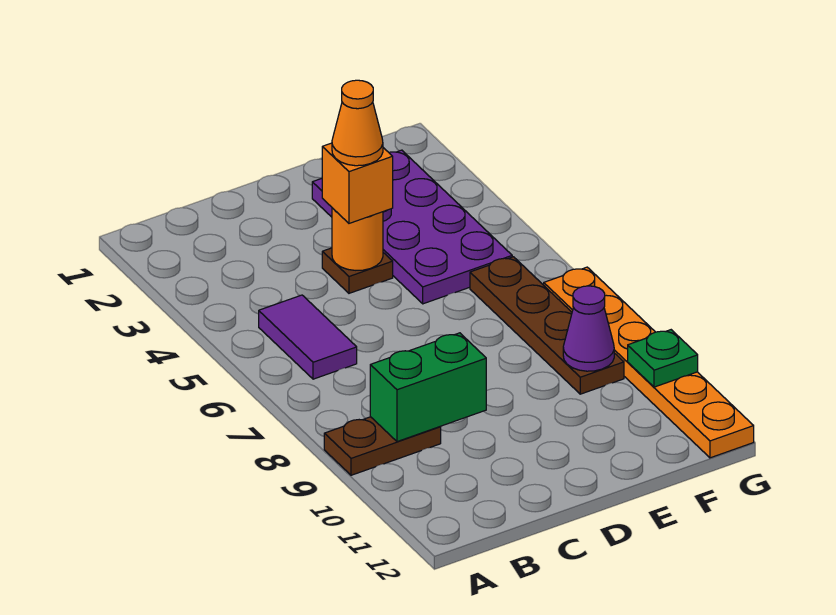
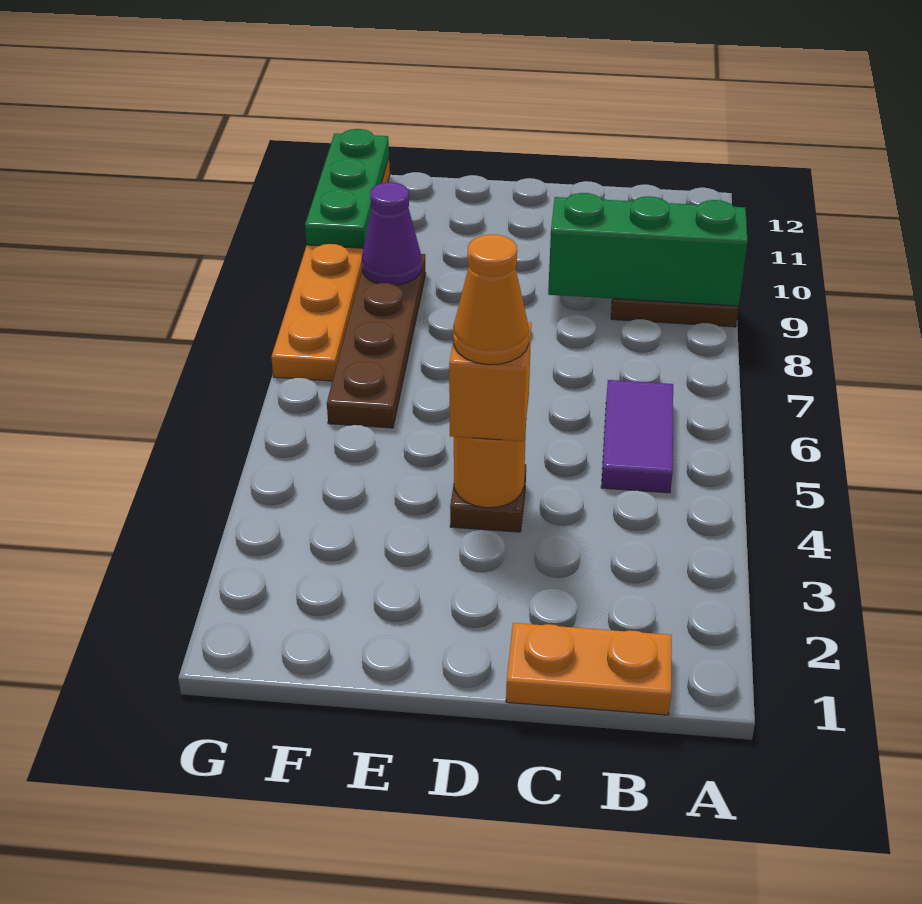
none -> orange plate B1:C1 level 1
green brick B9:C9 level 2 -> green brick A9:C9 level 2
purple plate E2:F5 level 1 -> none
green plate G10 level 2 -> green plate G10:G12 level 2

